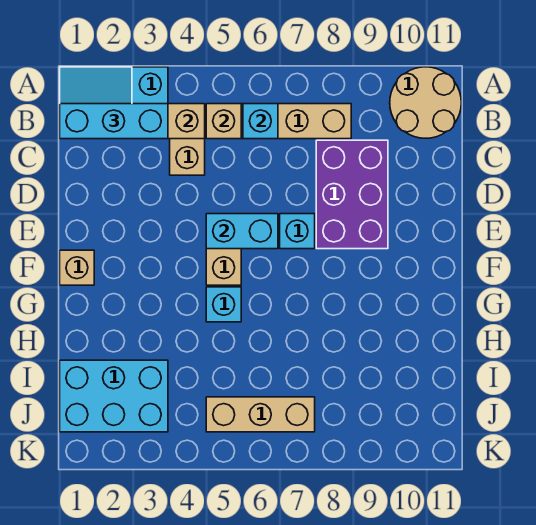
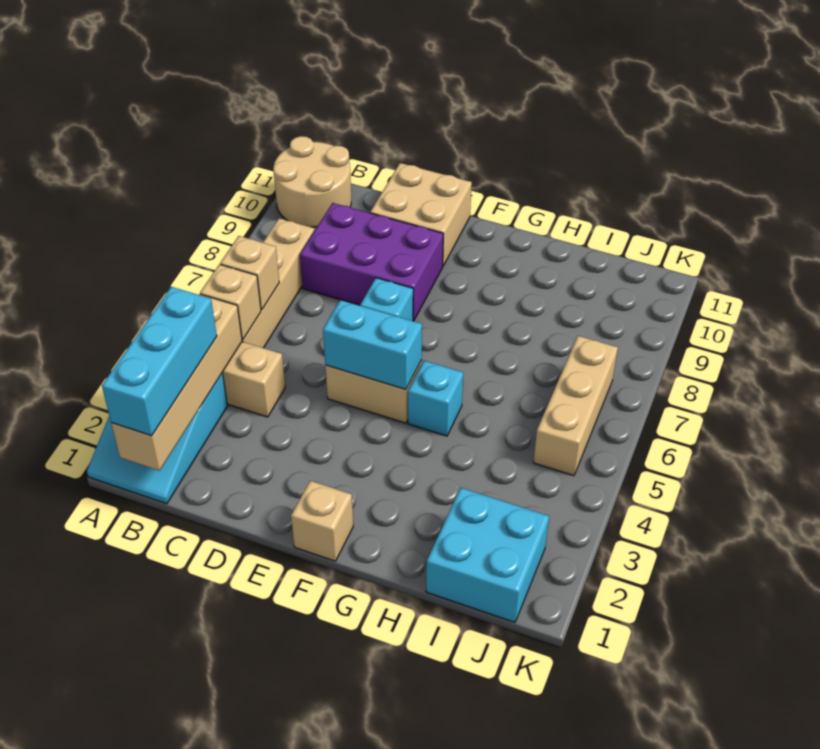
cyan brick B6 level 2 -> tan brick B6 level 2
none -> tan brick D10:E11 level 1
cyan brick E5:E6 level 2 -> cyan brick E5:F5 level 2
cyan brick I1:J3 level 1 -> cyan brick I1:J2 level 1

